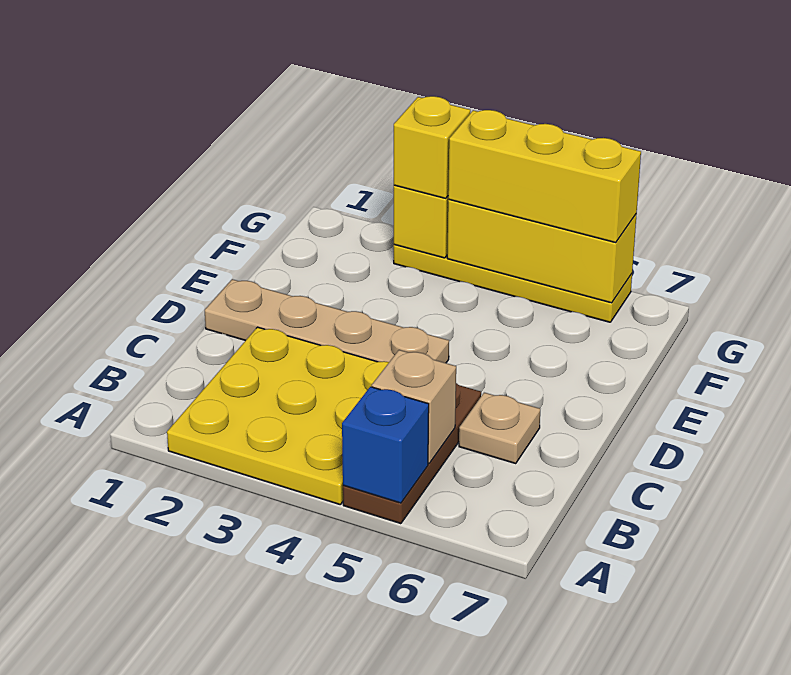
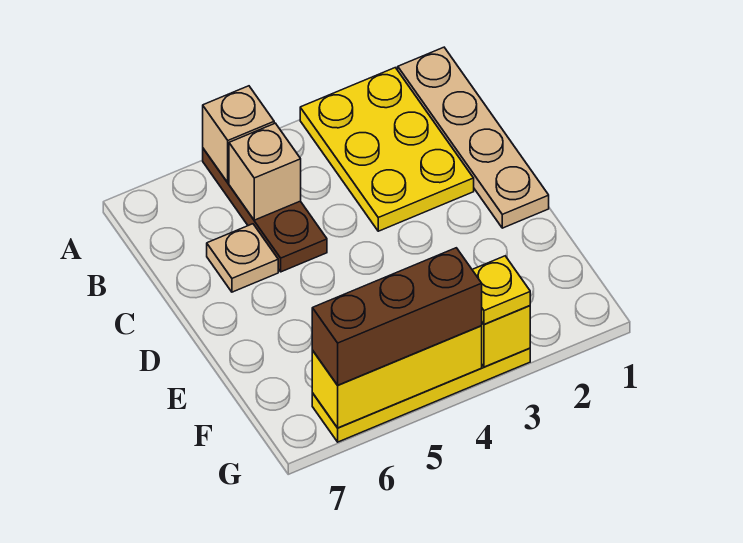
yellow plate A2:C4 level 1 -> yellow plate A2:C3 level 1
blue brick A5 level 2 -> tan brick A5 level 2
tan plate D1:D4 level 1 -> tan plate A1:D1 level 1
yellow brick G3 level 3 -> yellow plate G3 level 3
yellow brick G4:G6 level 3 -> brown brick G4:G6 level 3

